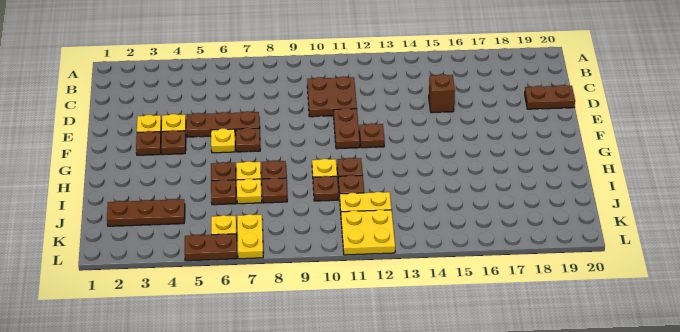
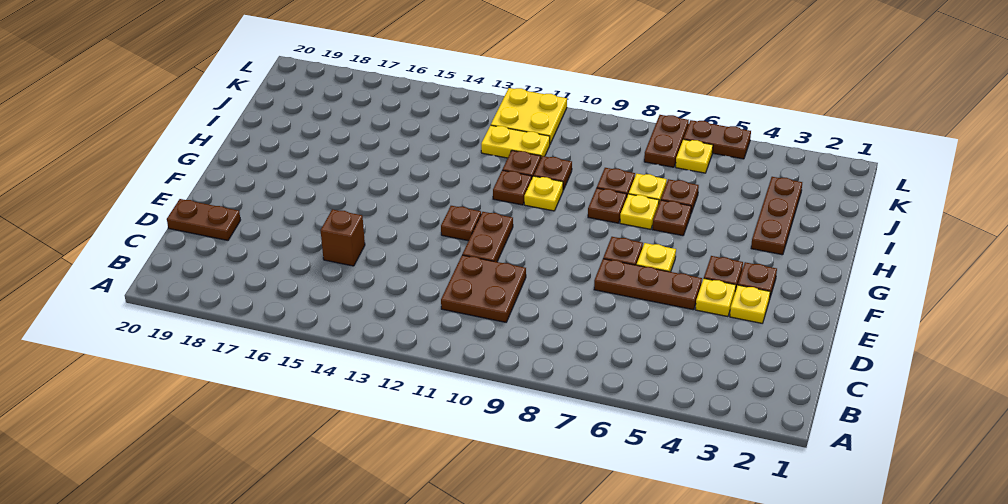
brown plate J2:J4 level 1 -> brown plate H3:J3 level 1
yellow plate K7:L7 level 1 -> brown plate K7:L7 level 1

